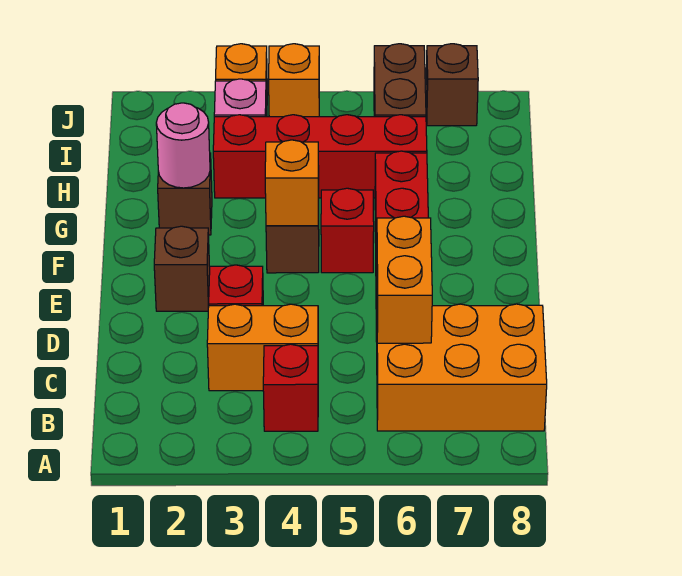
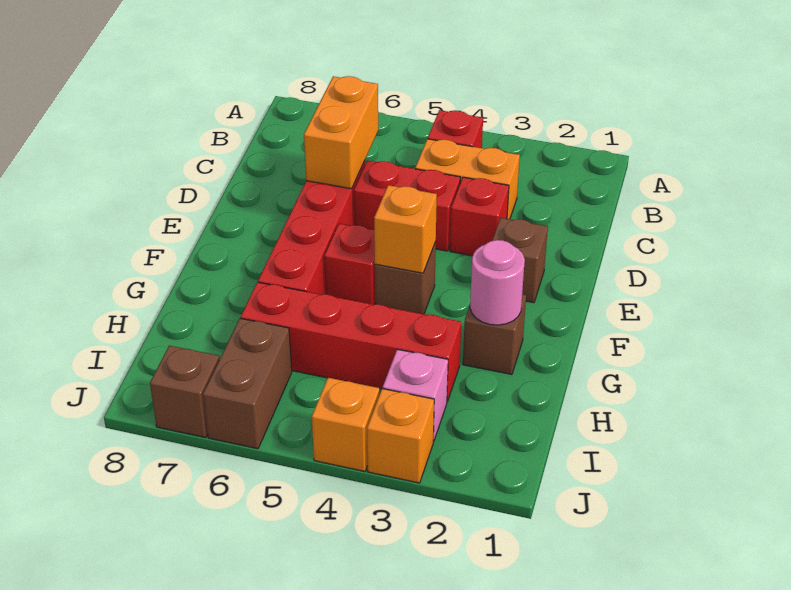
orange brick B6:C8 level 1 -> none
none -> red brick D4:D5 level 1

